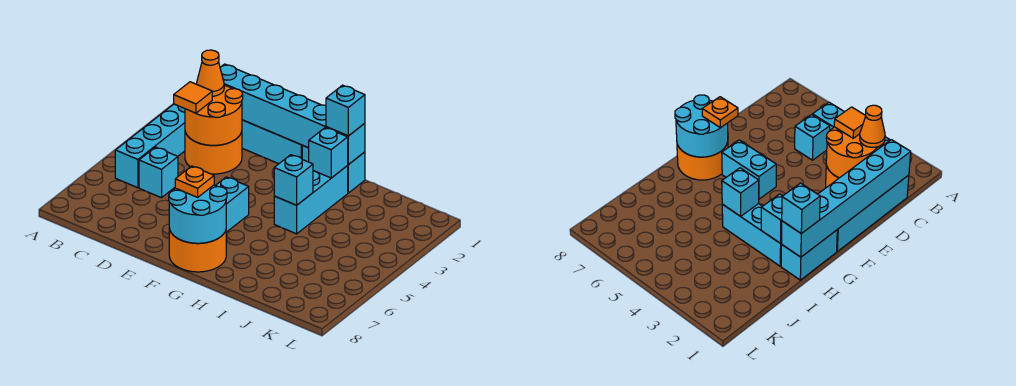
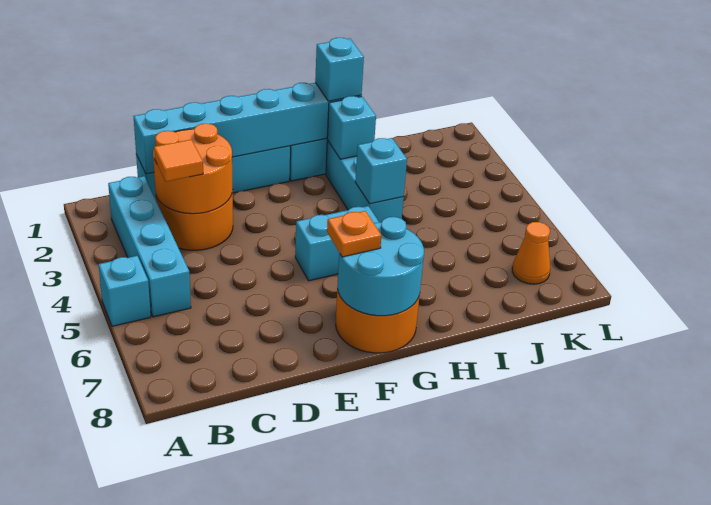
orange cone C2 level 3 -> orange cone K7 level 1
cyan brick C5 level 1 -> cyan brick A5 level 1
cyan brick F5:F6 level 1 -> cyan brick F5:G5 level 1

